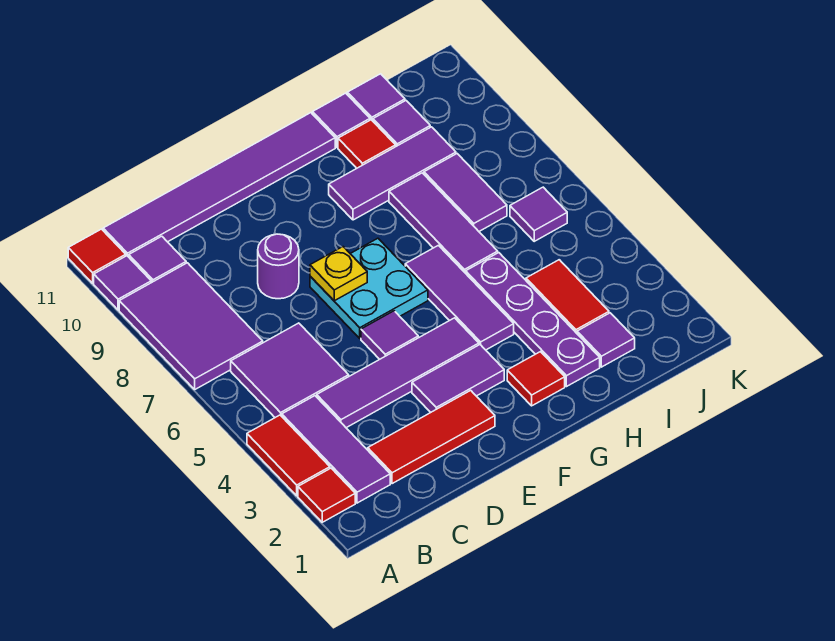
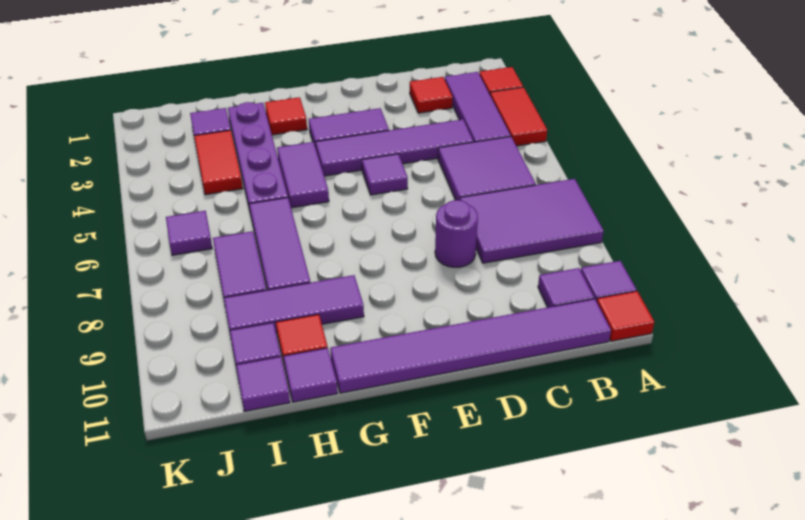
purple tile A7:B9 level 1 -> purple tile A7:C8 level 1
red tile C2:E2 level 1 -> red tile C2 level 1
cyan plate E6:F7 level 1 -> none
yellow plate E7 level 2 -> none
purple tile G4:G6 level 1 -> purple tile G4:G5 level 1

